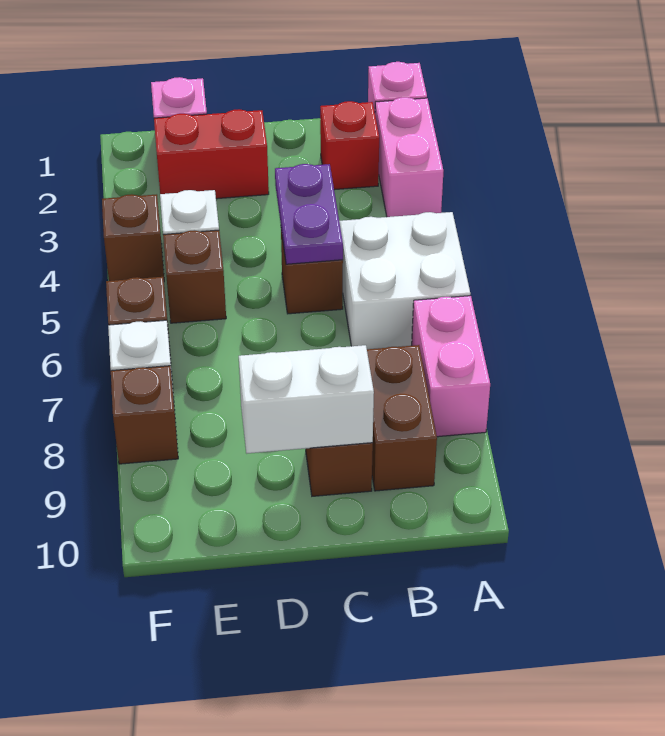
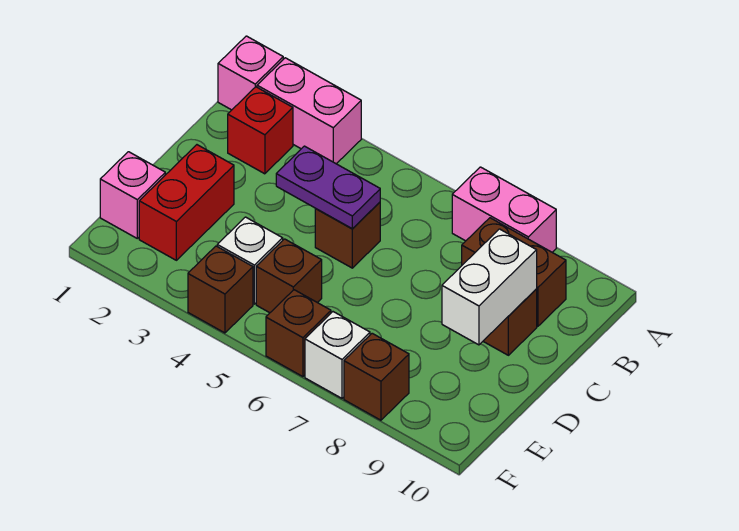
white brick A5:B6 level 1 -> none

